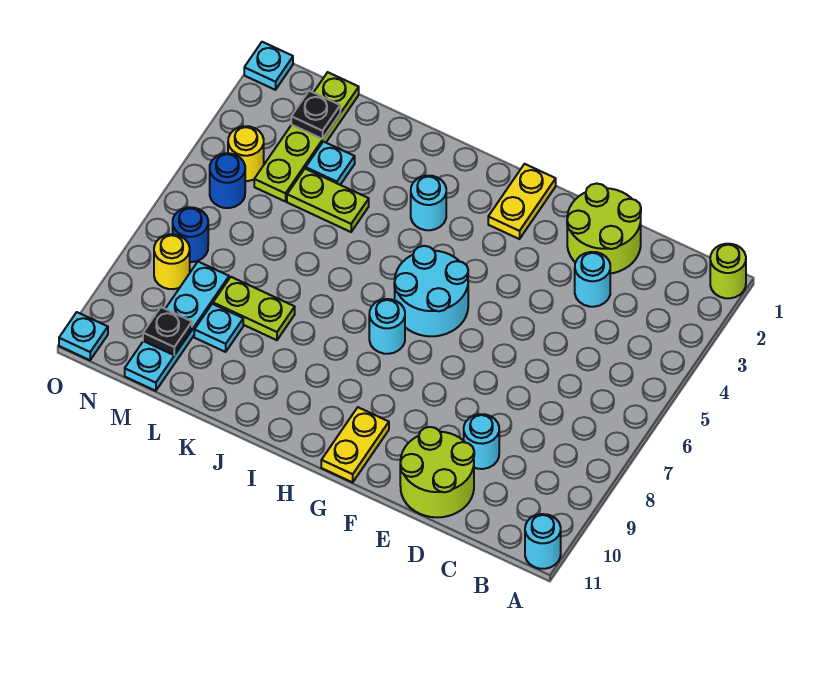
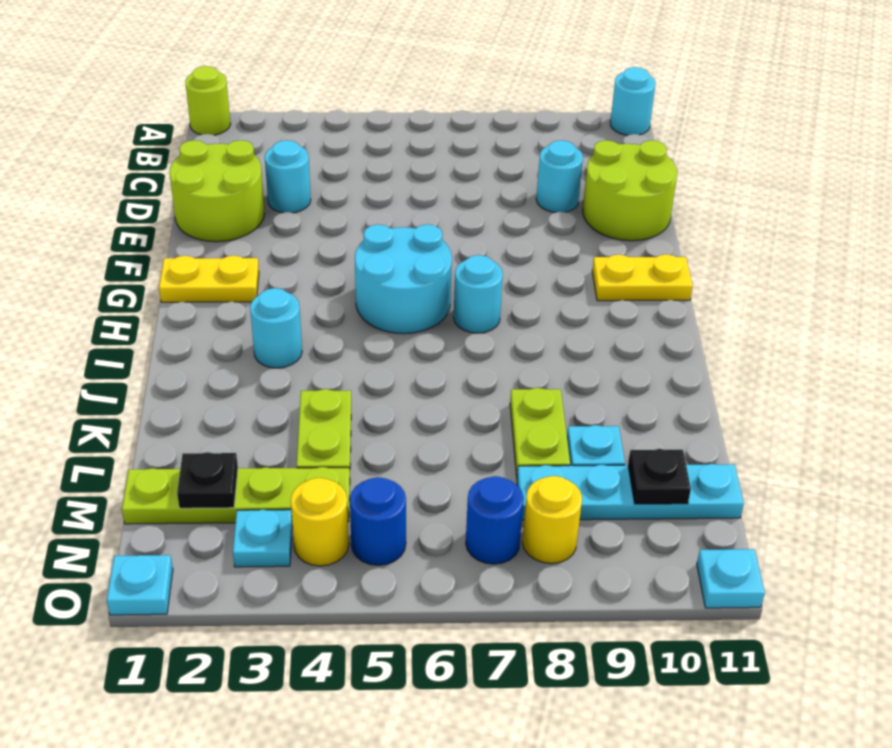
cyan plate L3 level 1 -> cyan plate N3 level 1

